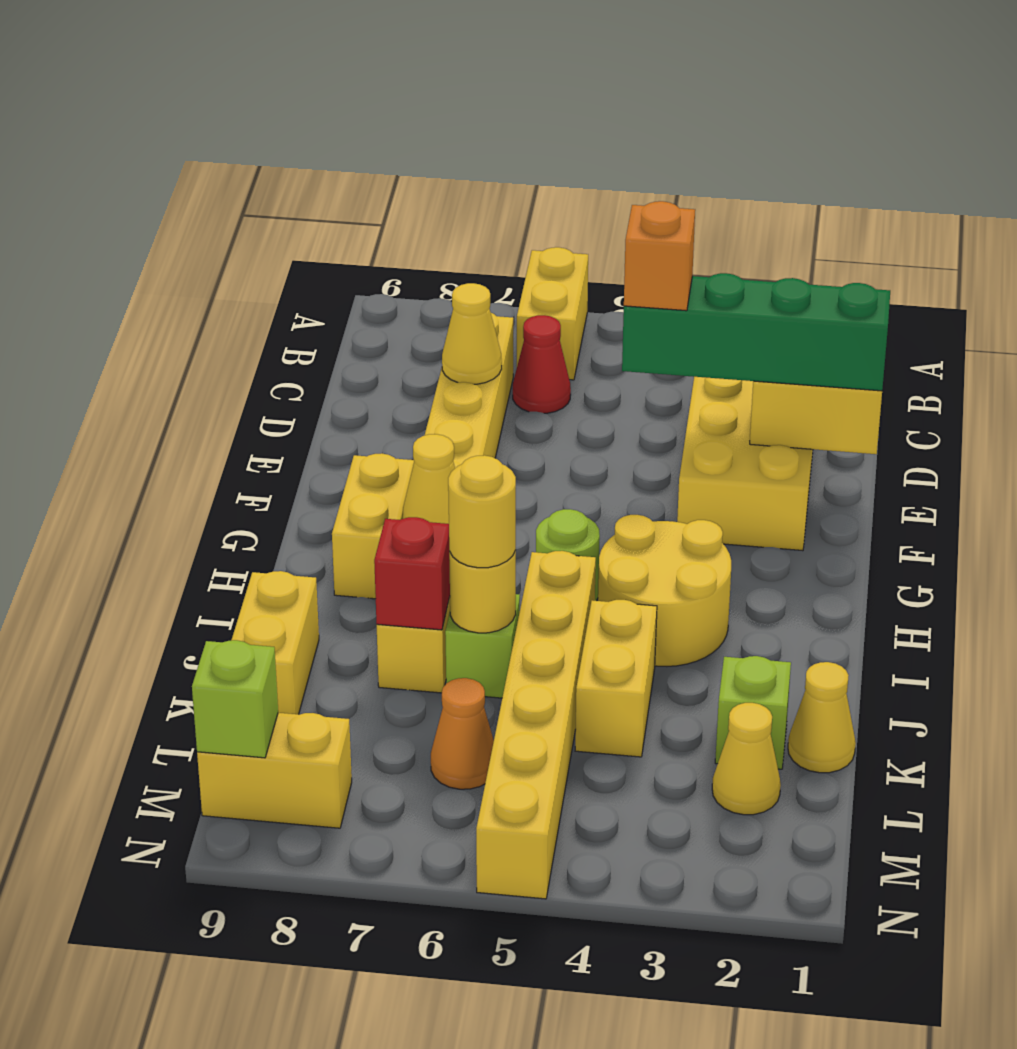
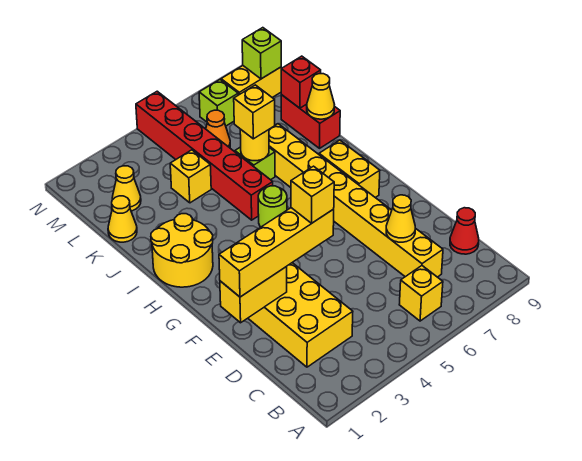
yellow brick A6:B6 level 1 -> yellow brick B6 level 1
red cone C6 level 1 -> red cone C9 level 1
green brick E1:E4 level 3 -> yellow brick E1:E4 level 3
orange brick E4 level 4 -> yellow brick E4 level 4
yellow round brick H3:I4 level 1 -> yellow round brick H1:I2 level 1
yellow cone H7 level 2 -> yellow cone J9 level 2
yellow brick I5:N5 level 1 -> red brick I5:N5 level 1
yellow brick J4:K4 level 1 -> yellow brick K4 level 1
yellow round brick J6 level 3 -> yellow brick J6 level 3
red brick J7 level 2 -> red brick K9 level 2
yellow brick J9:K9 level 1 -> red brick J9:K9 level 1
lime brick K2 level 1 -> lime brick M7 level 1

